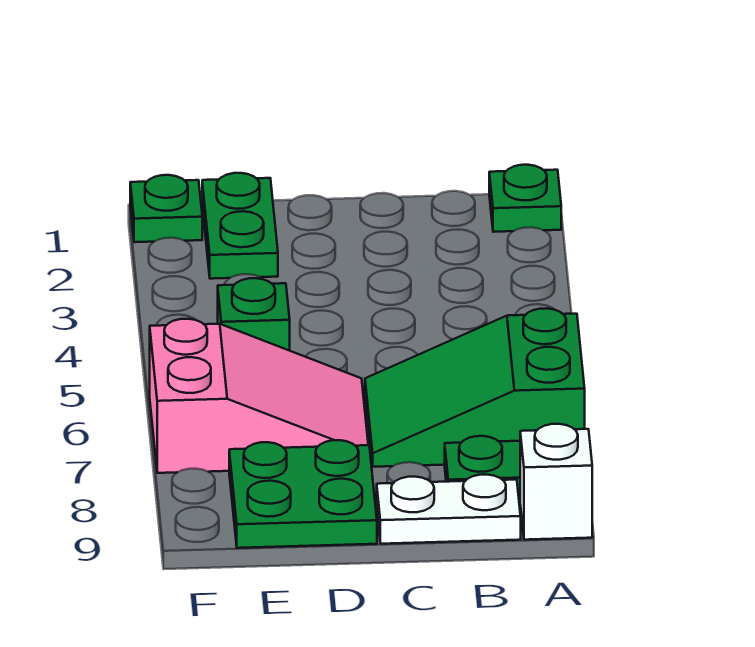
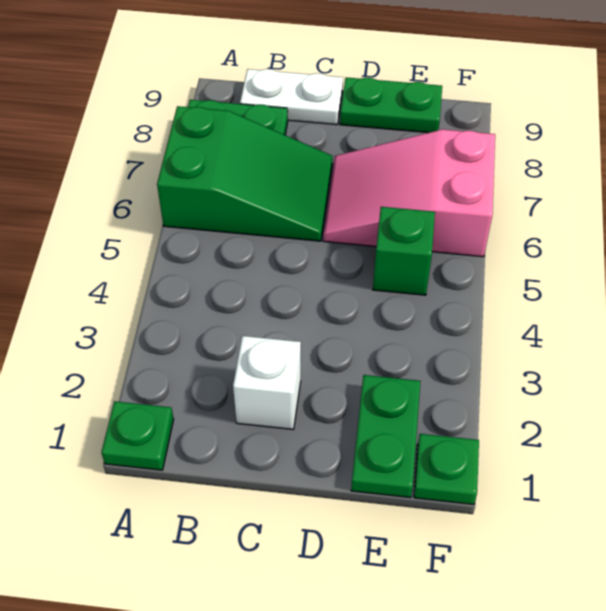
white brick A9 level 1 -> white brick C2 level 1
green plate D8:E9 level 1 -> green plate D9:E9 level 1

